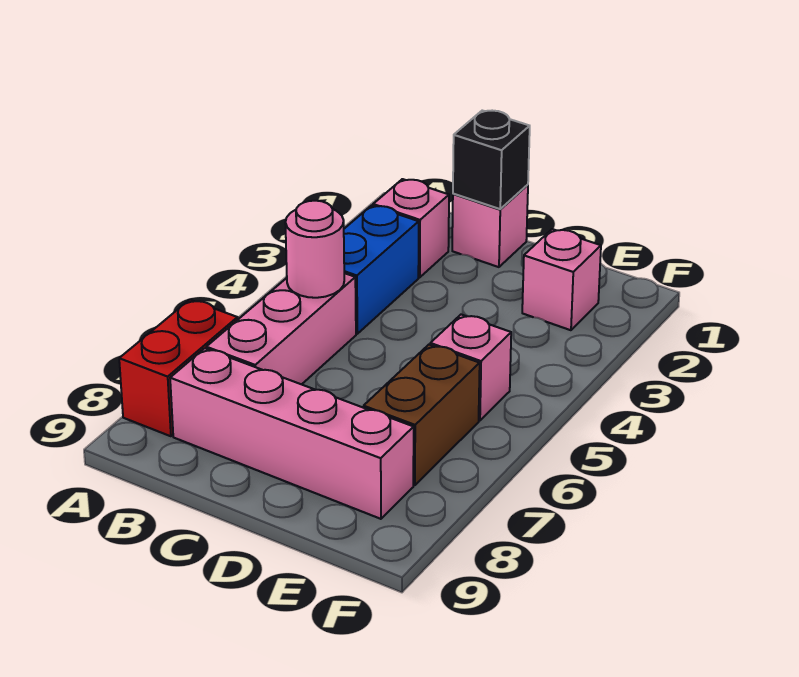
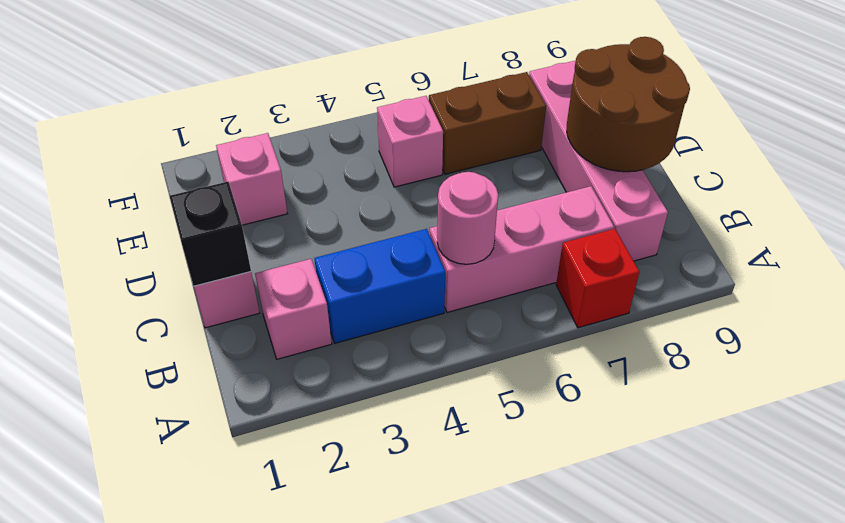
red brick A7:A8 level 1 -> red brick A7 level 1
none -> brown round brick C8:D9 level 2

